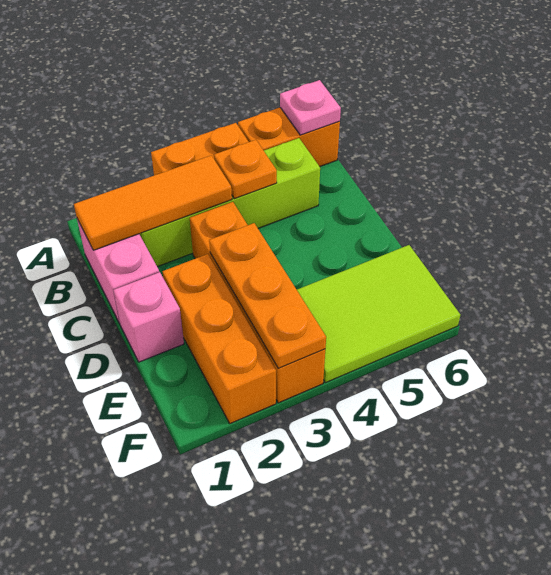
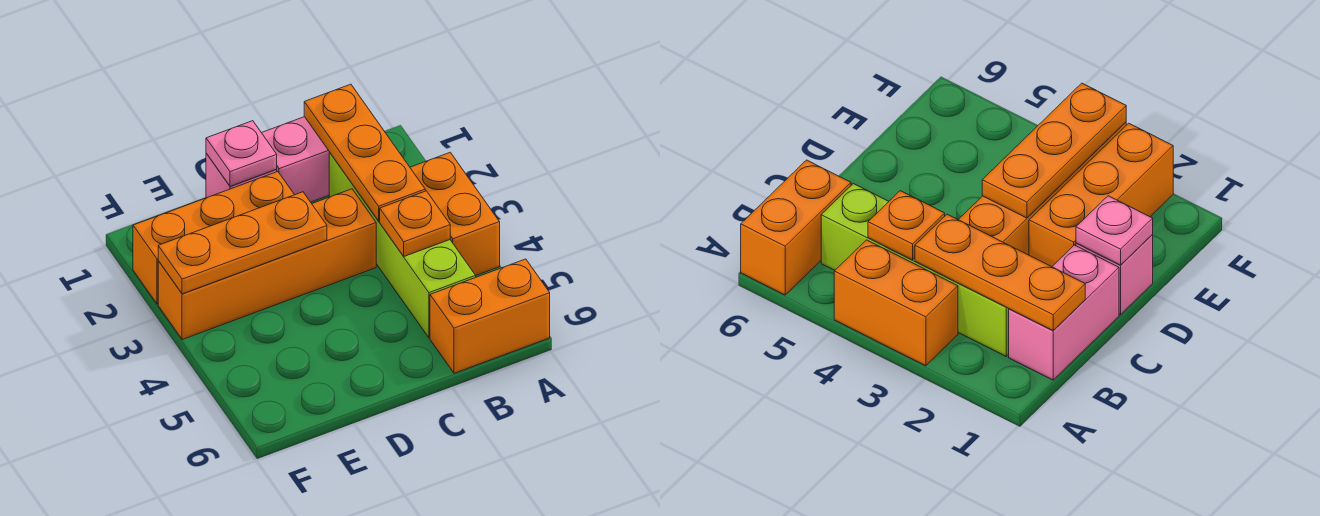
orange brick A5:A6 level 1 -> orange brick A6:B6 level 1
pink plate A6 level 2 -> pink plate D1 level 2
orange tile B1:B3 level 2 -> orange plate B1:B3 level 2
lime tile E4:F6 level 1 -> none

